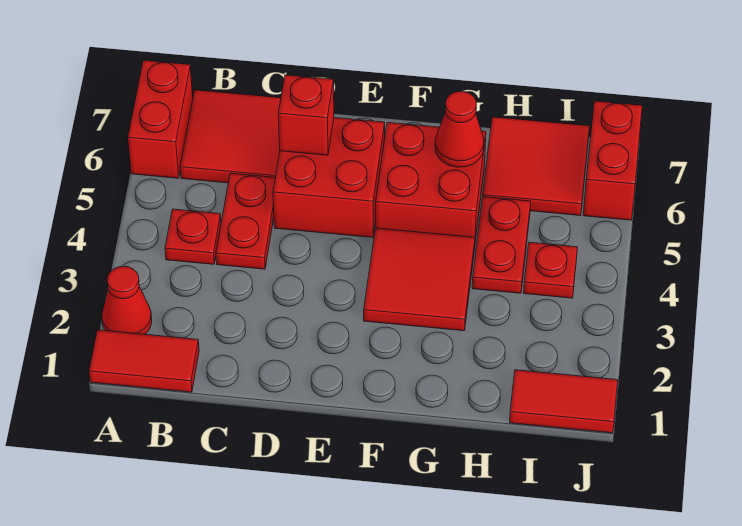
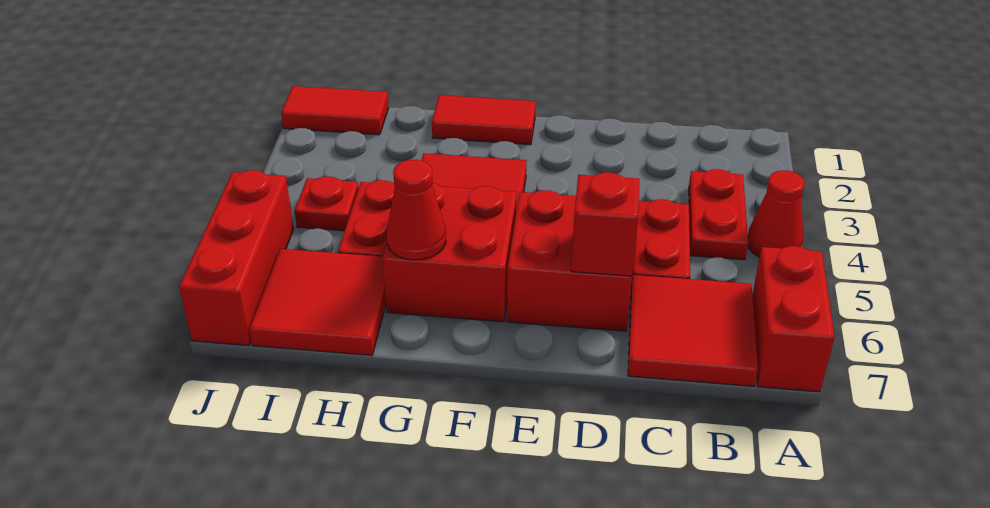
red tile A1:B1 level 1 -> red tile F1:G1 level 1
red cone A2 level 1 -> red cone A4 level 1
red plate B4 level 1 -> red plate B3:B4 level 1
red brick J6:J7 level 1 -> red brick J5:J7 level 1

